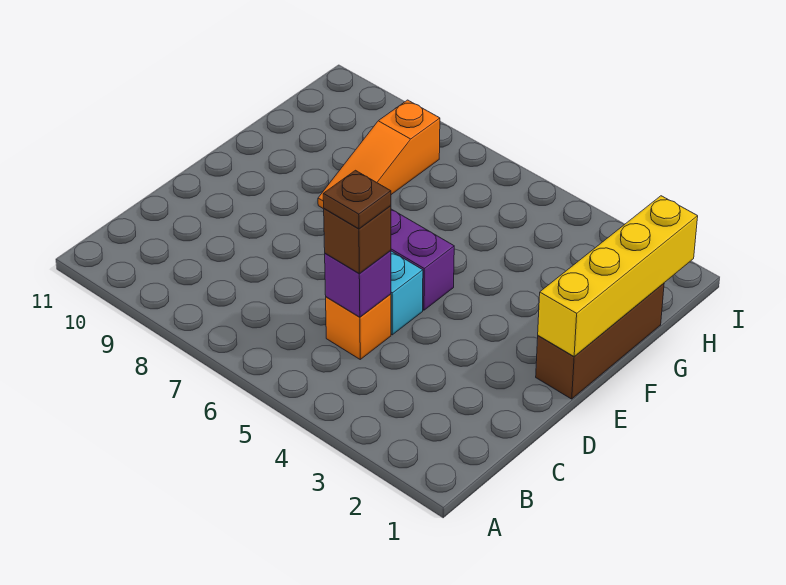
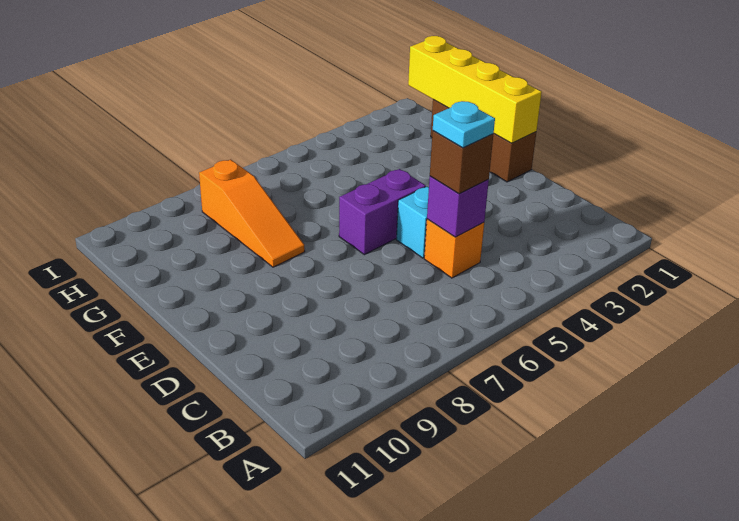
brown plate C5 level 4 -> cyan plate C5 level 4

